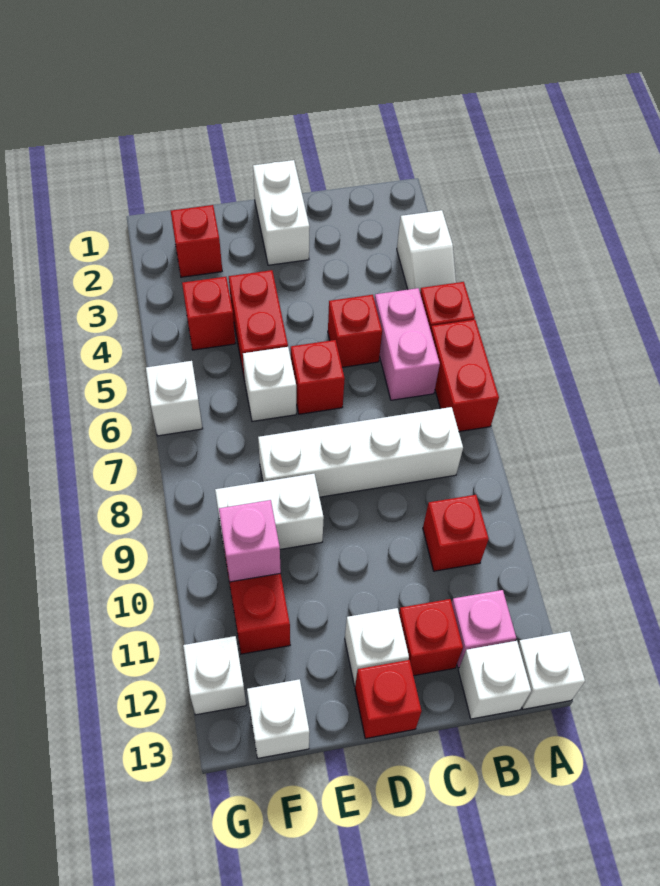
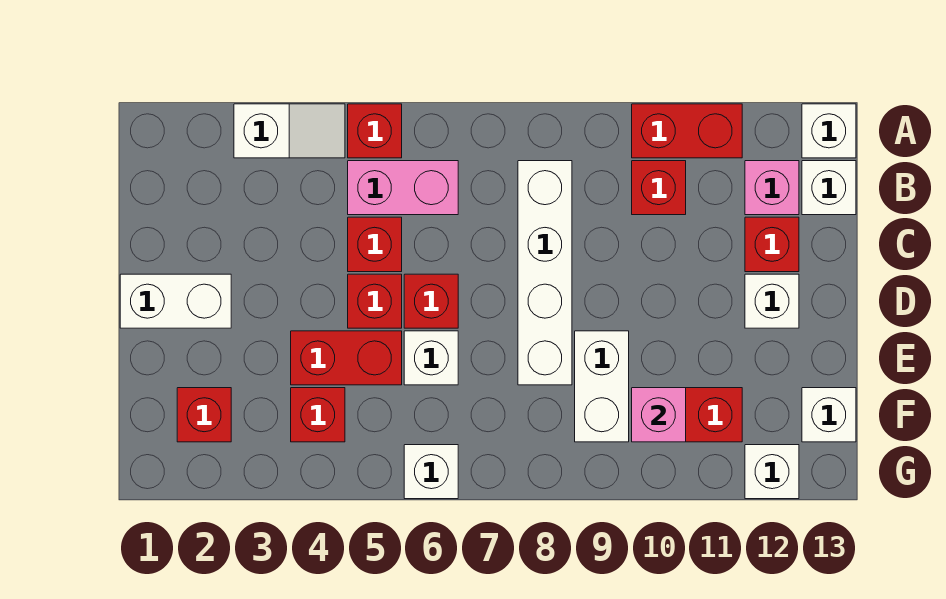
red brick A6:A7 level 1 -> red brick A10:A11 level 1
red brick D13 level 1 -> red brick D5 level 1

